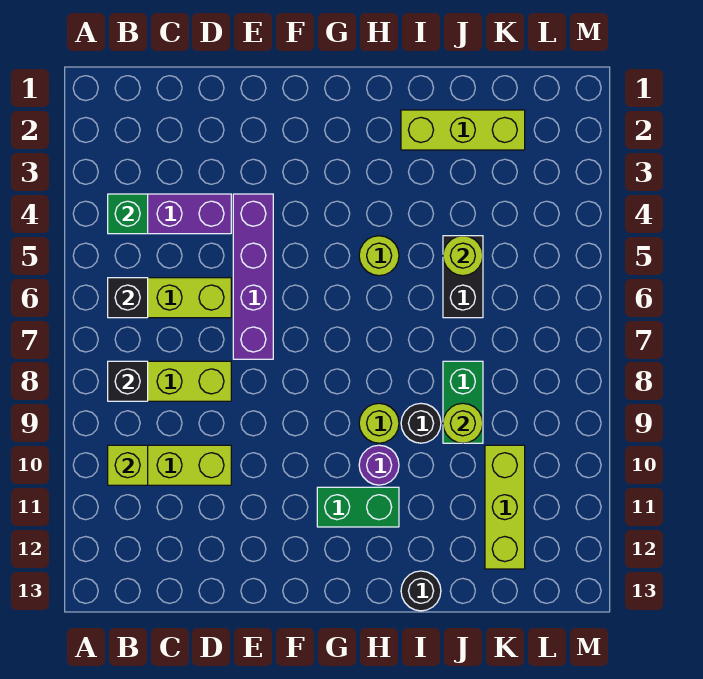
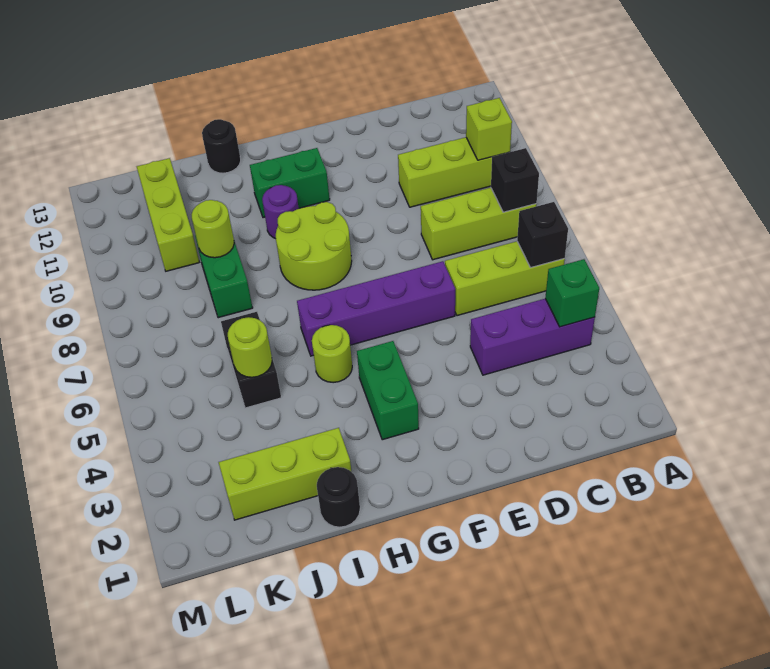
purple brick E4:E7 level 1 -> purple brick E6:H6 level 1
none -> green brick G3:G4 level 1
lime round brick H9 level 1 -> lime round brick G8:H9 level 1
black round brick I9 level 1 -> black round brick I1 level 1

